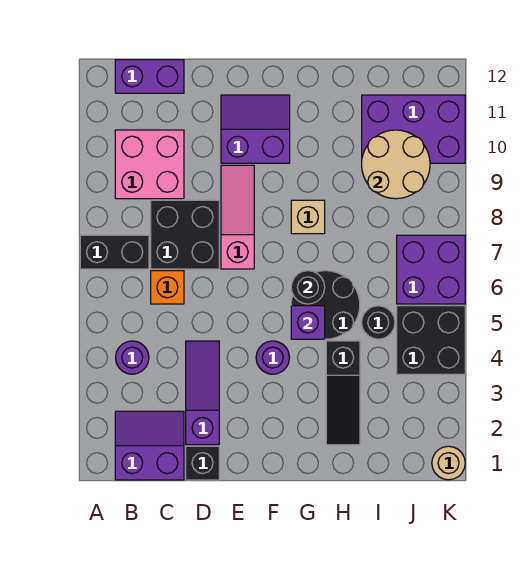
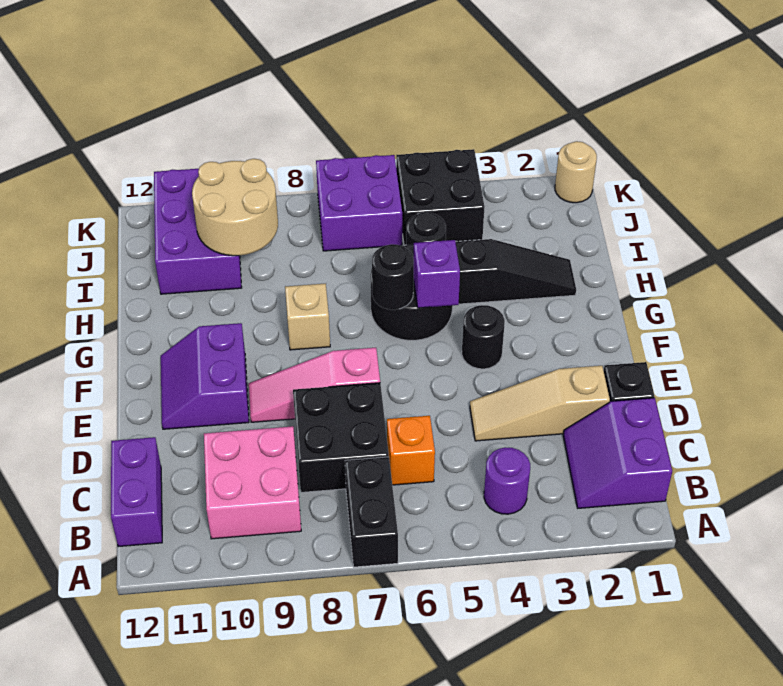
purple slope D2:D4 level 1 top 2 -> tan slope D2:D4 level 1 top 2
purple round brick F4 level 1 -> black round brick F4 level 1

